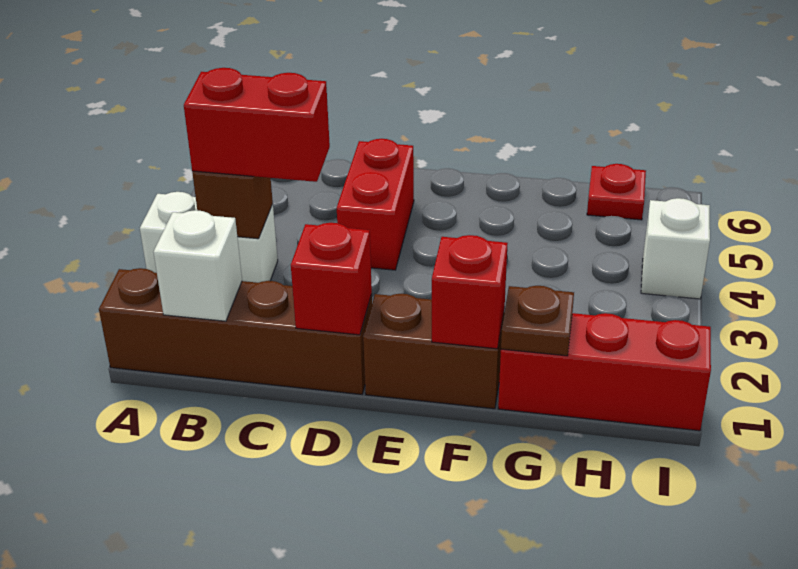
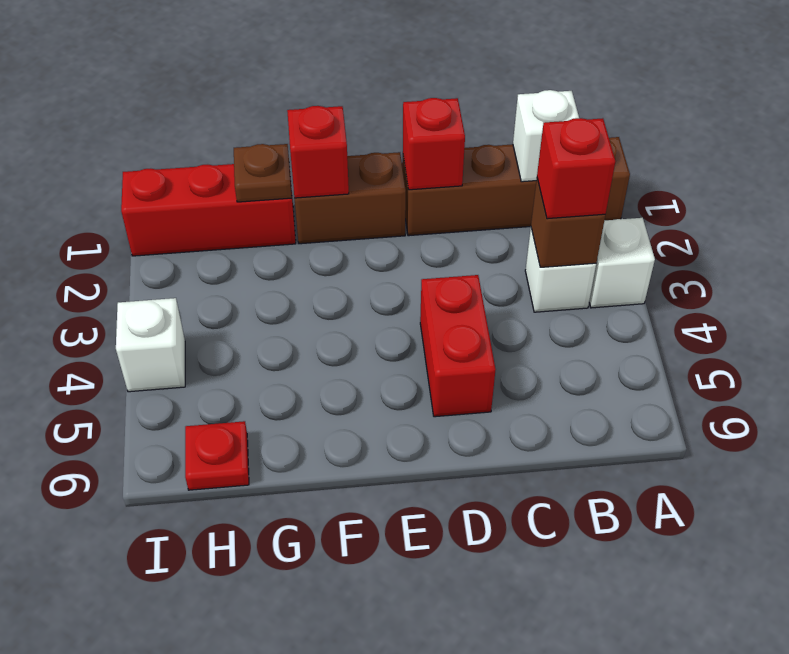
red brick B3:C3 level 3 -> red brick B3 level 3

